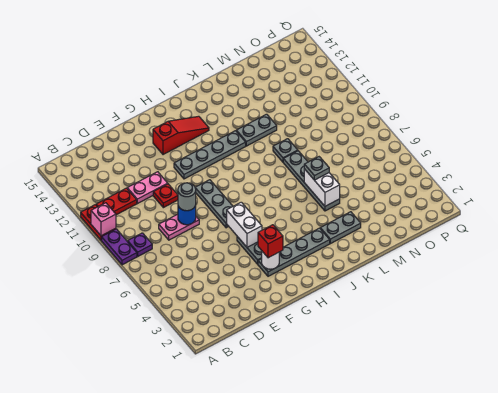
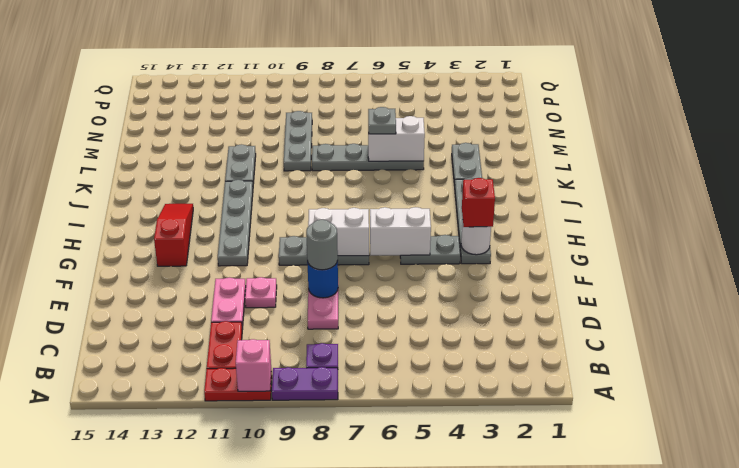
red plate E10 level 1 -> pink plate E10 level 1
none -> white brick G7:G8 level 2
grey plate L9 level 1 -> grey plate L9:N9 level 1

